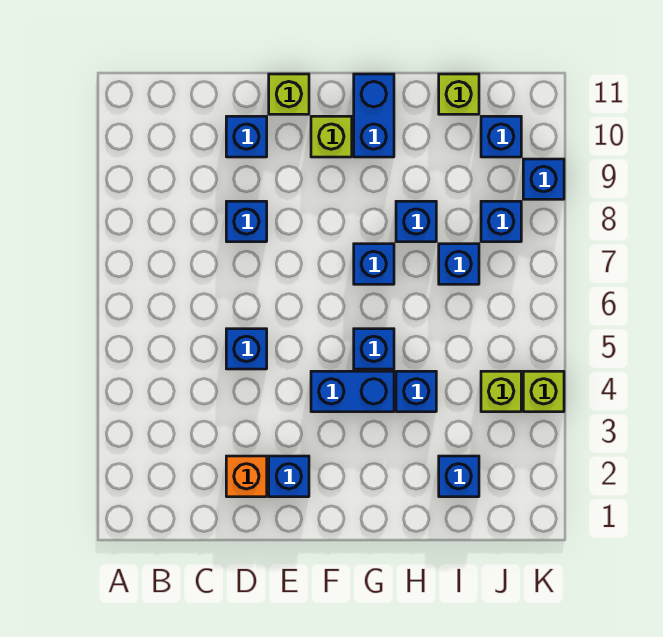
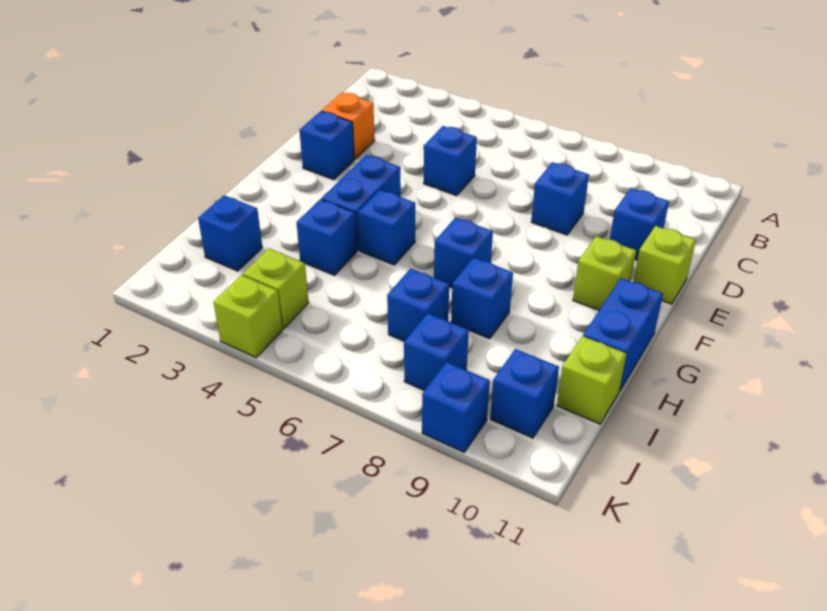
blue brick G10:G11 level 1 -> blue brick G11:H11 level 1

